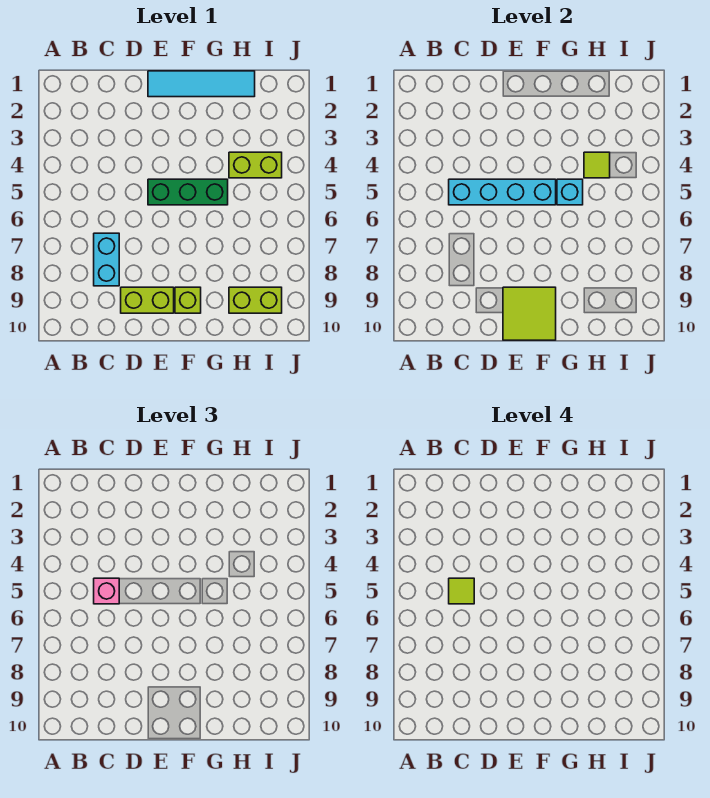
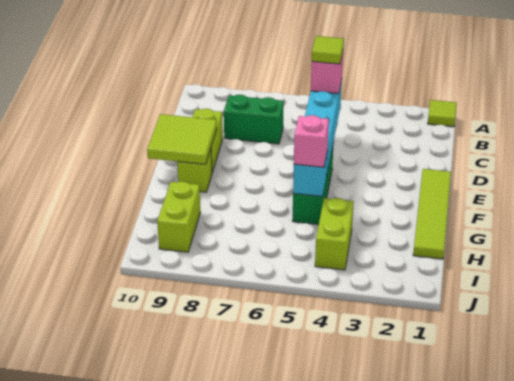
cyan brick C7:C8 level 1 -> green brick C7:C8 level 1
cyan tile E1:H1 level 1 -> lime tile E1:H1 level 1
none -> pink brick G5 level 3
lime tile H4 level 2 -> lime tile A1 level 1

